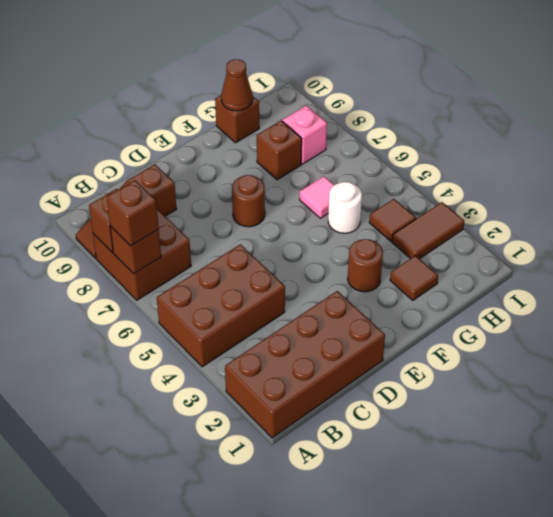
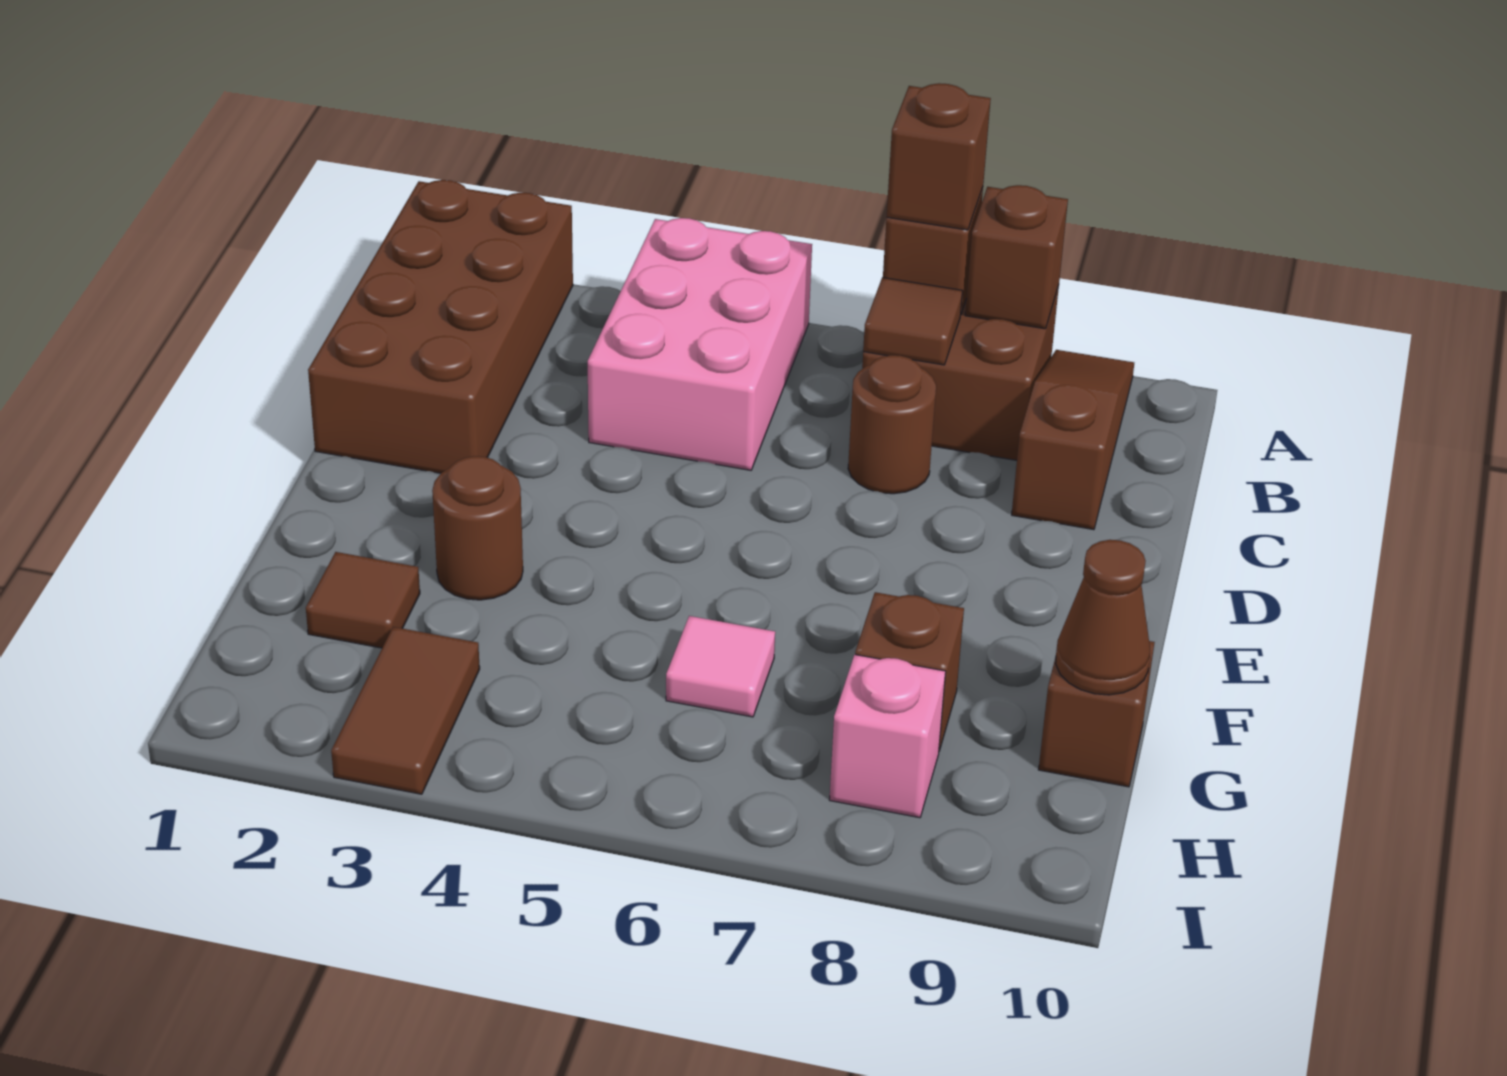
brown brick A4:C5 level 1 -> pink brick A4:C5 level 1
brown round brick E7 level 1 -> brown round brick C7 level 1
white round brick G5 level 1 -> none
brown tile H4 level 1 -> brown tile B7 level 2

